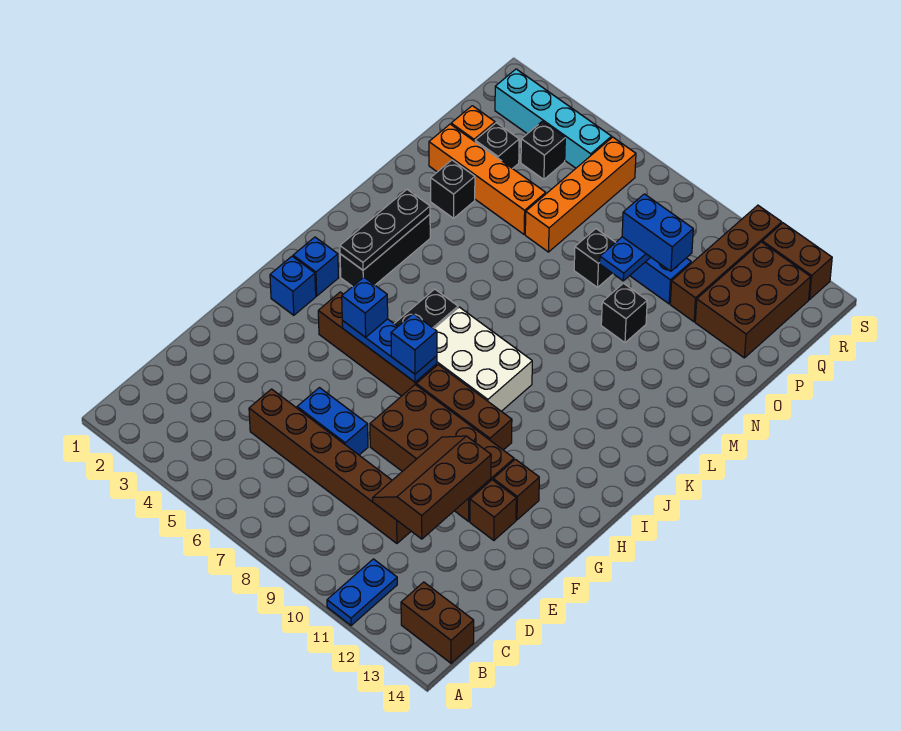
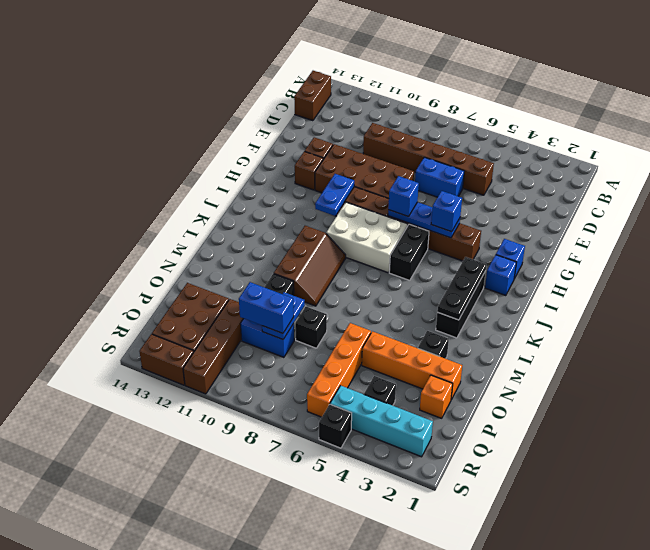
blue plate A11:B11 level 1 -> blue plate H10:I10 level 2
brown brick B13:B14 level 1 -> brown brick B14:C14 level 1
brown slope D10:F11 level 2 top 11 -> brown slope K9:M10 level 1 top 10
black brick P3 level 1 -> black brick S5 level 1

